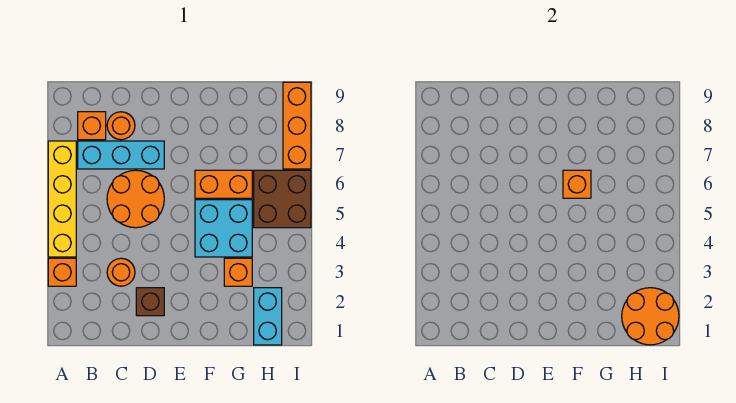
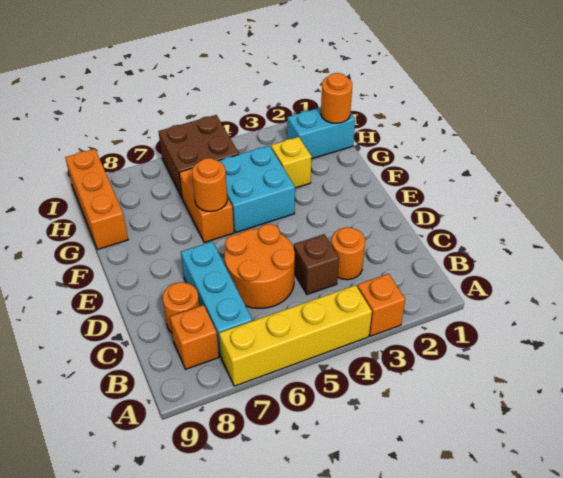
brown brick D2 level 1 -> brown brick C4 level 1
orange brick F6 level 2 -> orange round brick F6 level 2
orange brick G3 level 1 -> yellow brick G3 level 1
orange round brick H1:I2 level 2 -> orange round brick H1 level 2
orange brick I7:I9 level 1 -> orange brick G9:I9 level 1

